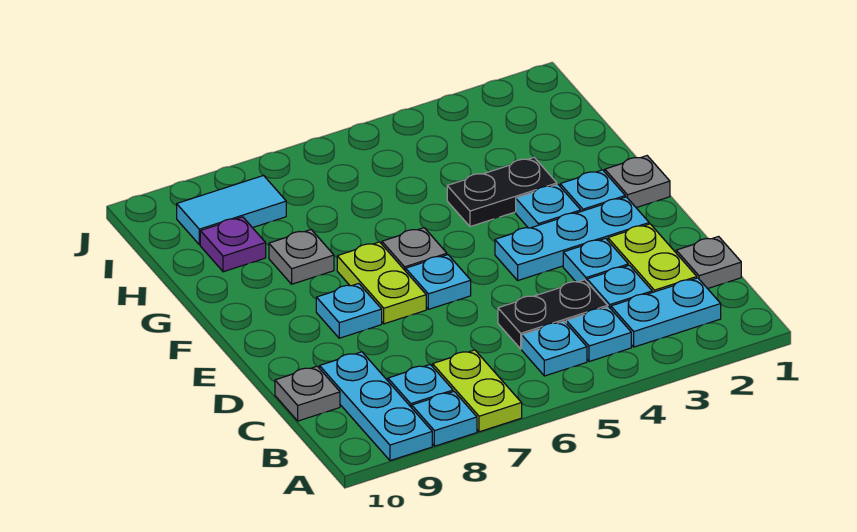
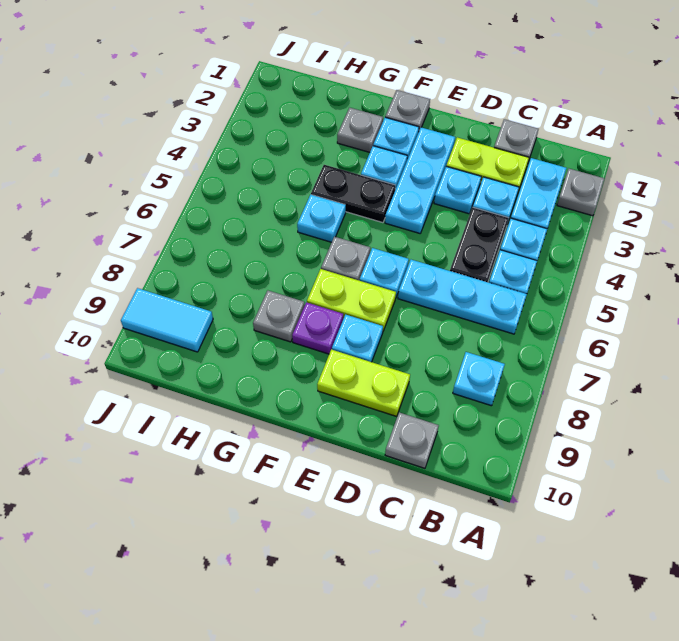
none -> grey plate A2 level 1
lime plate A7:B7 level 1 -> lime plate D9:E9 level 1
cyan plate A8 level 1 -> cyan plate G5 level 1
cyan plate A9:C9 level 1 -> cyan plate B6:D6 level 1
none -> grey plate G2 level 1
black plate G3:G4 level 1 -> black plate F4:G4 level 1
purple plate H9 level 1 -> purple plate F8 level 1
cyan tile I8:I9 level 1 -> cyan tile I9:J9 level 1

